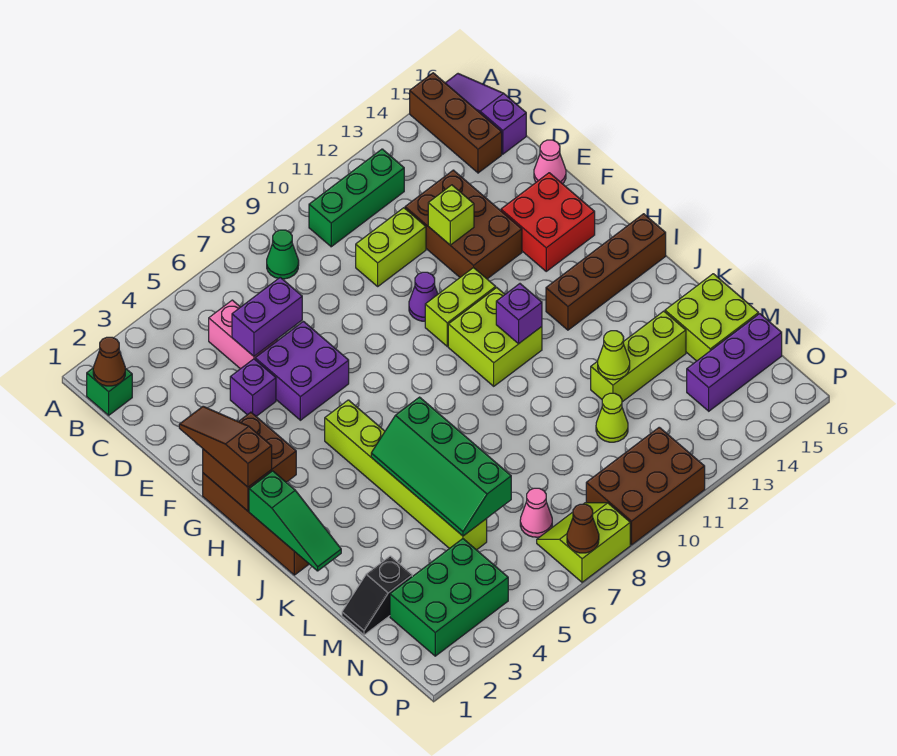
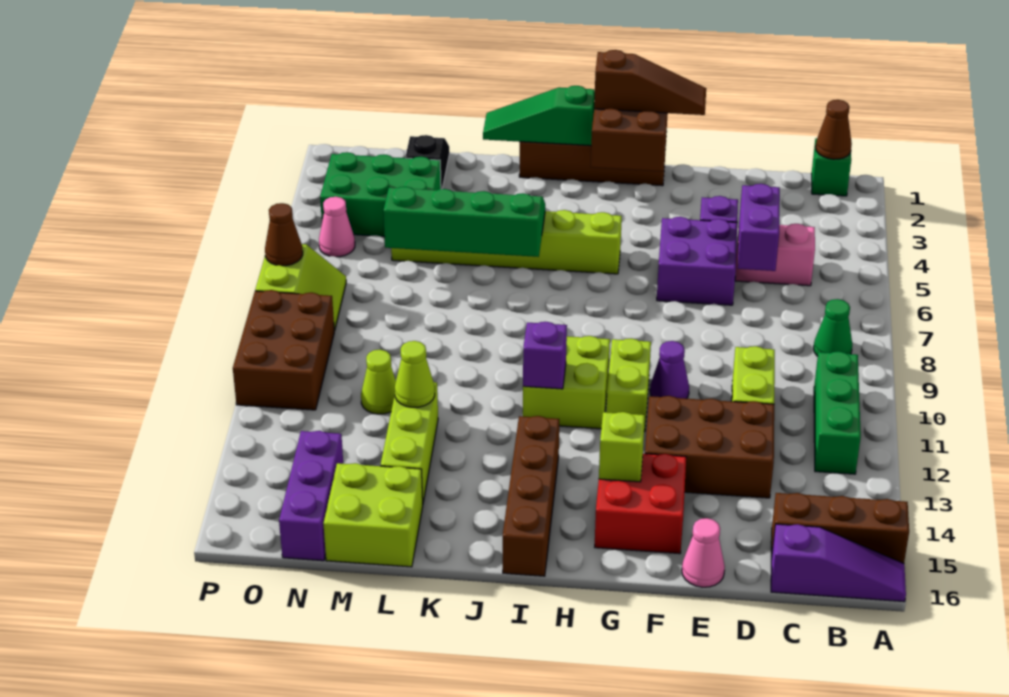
lime brick E12 level 2 -> lime brick G14 level 2
green brick N2:O4 level 1 -> green brick M3:O4 level 1
pink cone N7 level 1 -> pink cone O5 level 1

